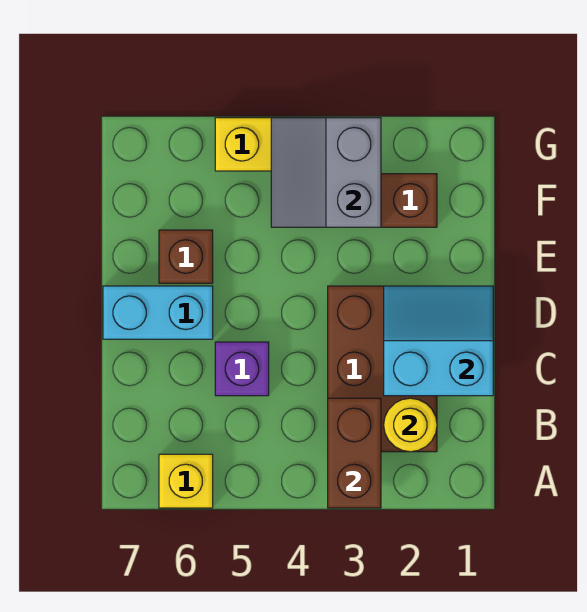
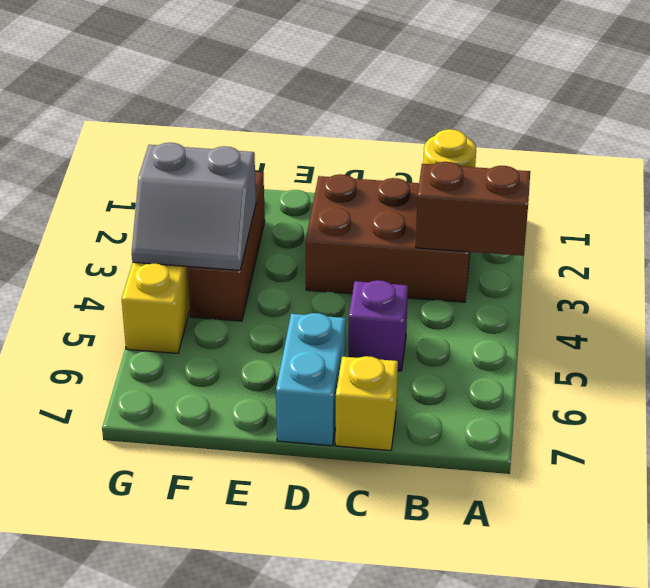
yellow brick A6 level 1 -> yellow brick C7 level 1
cyan slope C1:D2 level 2 top C -> none
brown brick E6 level 1 -> none

